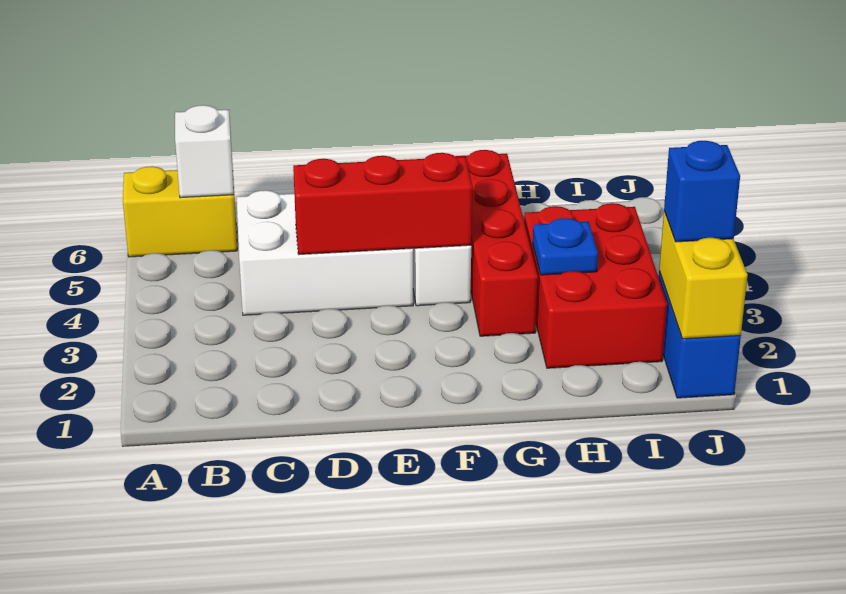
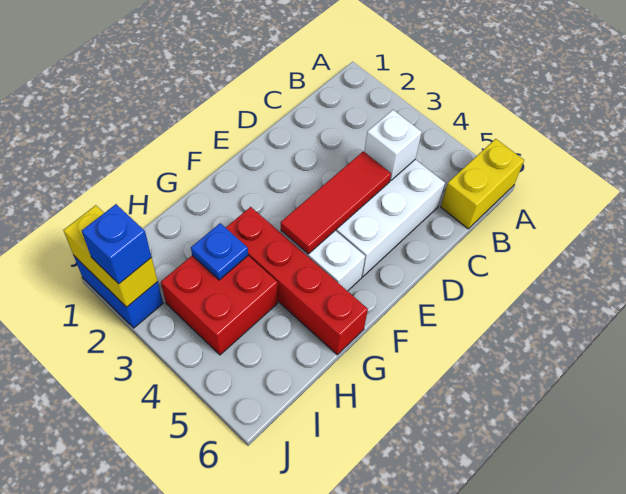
white brick B6 level 2 -> white brick C4 level 2
red brick D4:F4 level 2 -> red tile D4:F4 level 2
red brick H2:I4 level 1 -> red brick H3:I4 level 1

